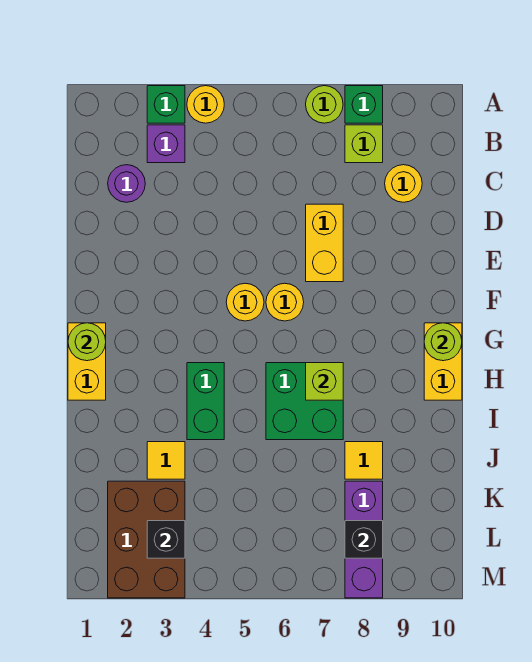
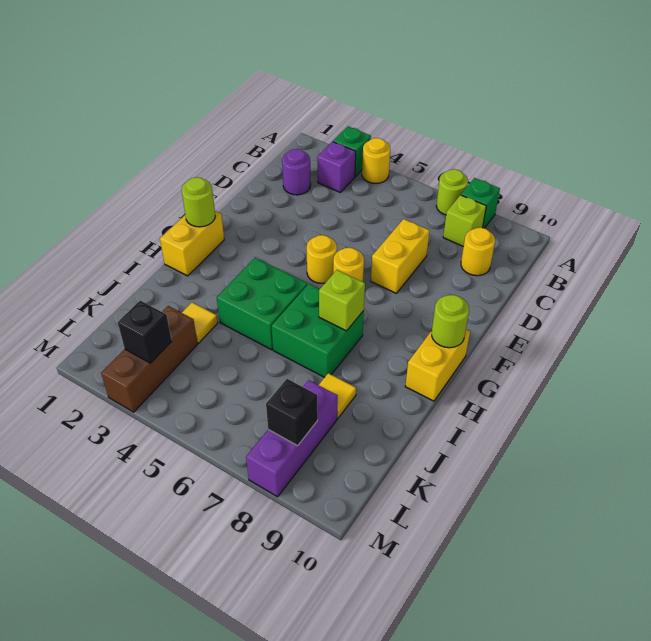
green brick H4:I4 level 1 -> green brick H4:I5 level 1
brown brick K2:M3 level 1 -> brown brick K3:M3 level 1

